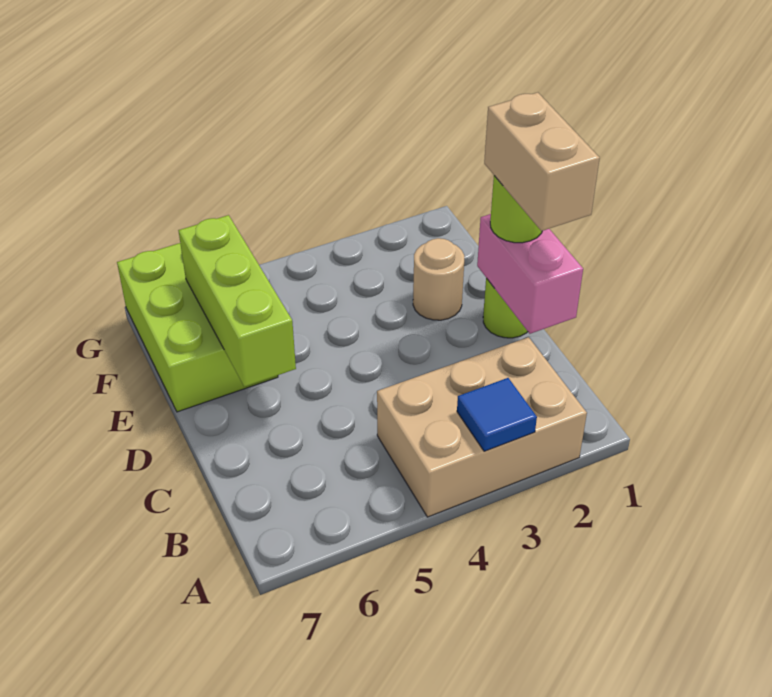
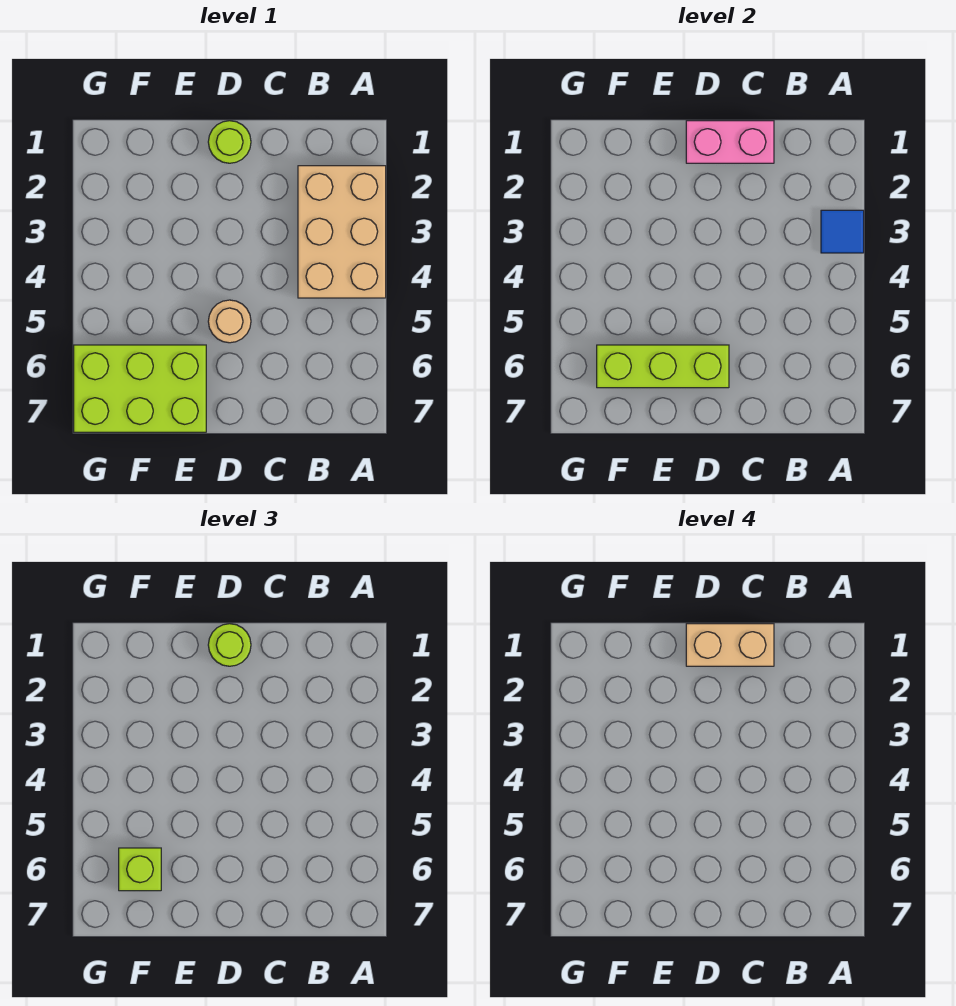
tan round brick E2 level 1 -> tan round brick D5 level 1
none -> lime brick F6 level 3

